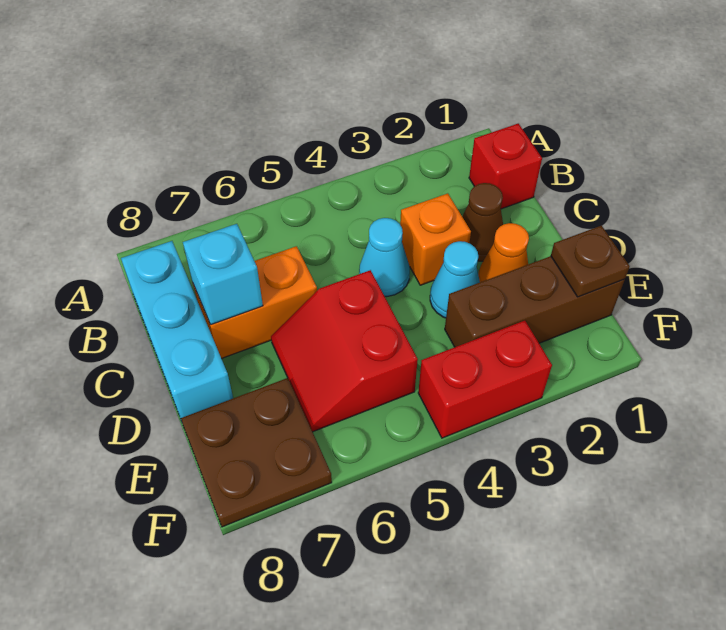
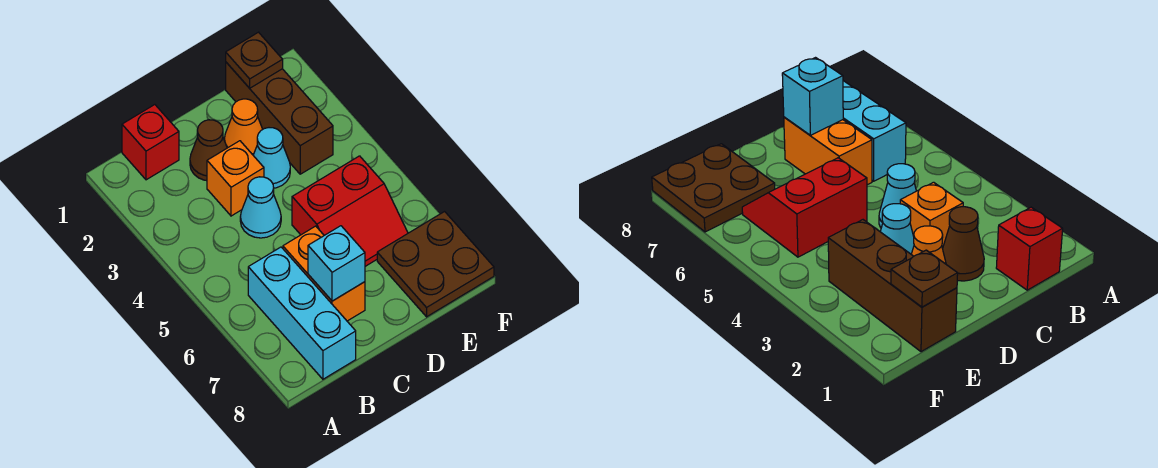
cyan brick B8:D8 level 1 -> cyan brick B6:B8 level 1
red brick F3:F4 level 1 -> none

